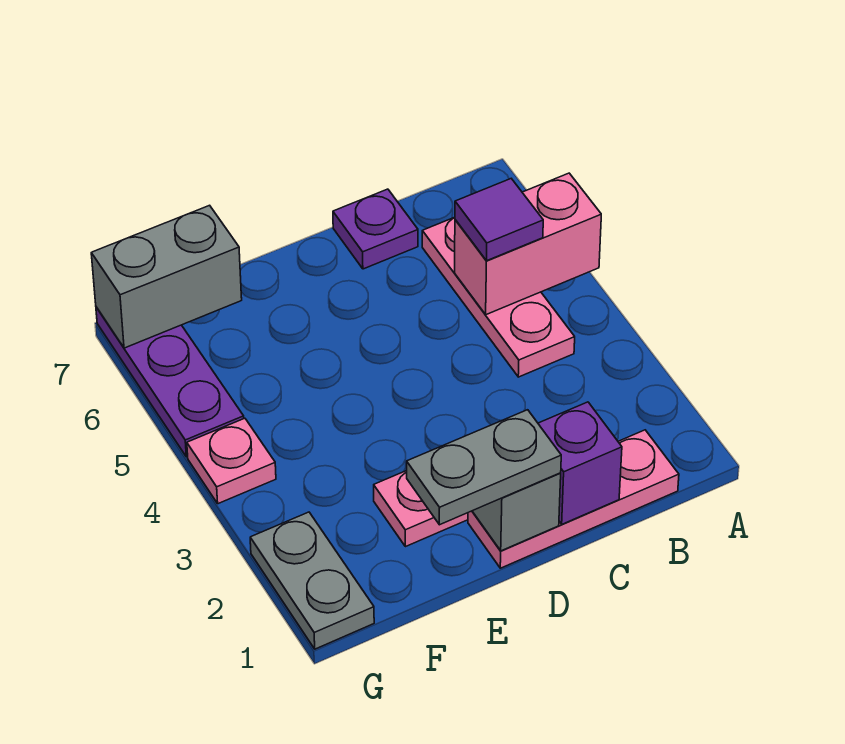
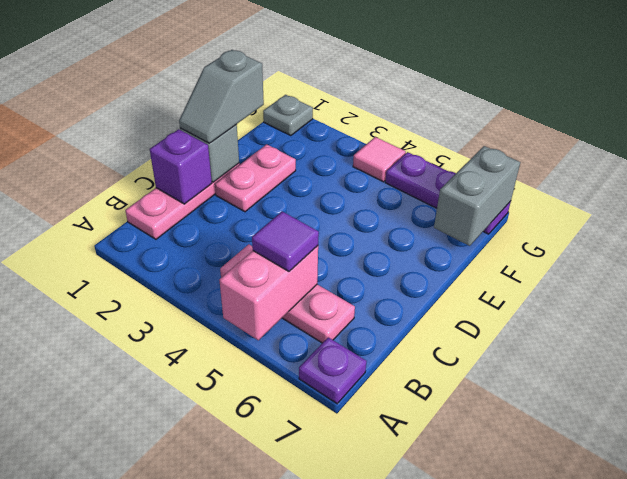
purple plate C7 level 1 -> purple plate A7 level 1
grey plate D1:E1 level 3 -> grey slope D1:E1 level 3 top E
grey plate G1:G2 level 1 -> grey plate G1 level 1
pink plate G4 level 1 -> pink tile G4 level 1

